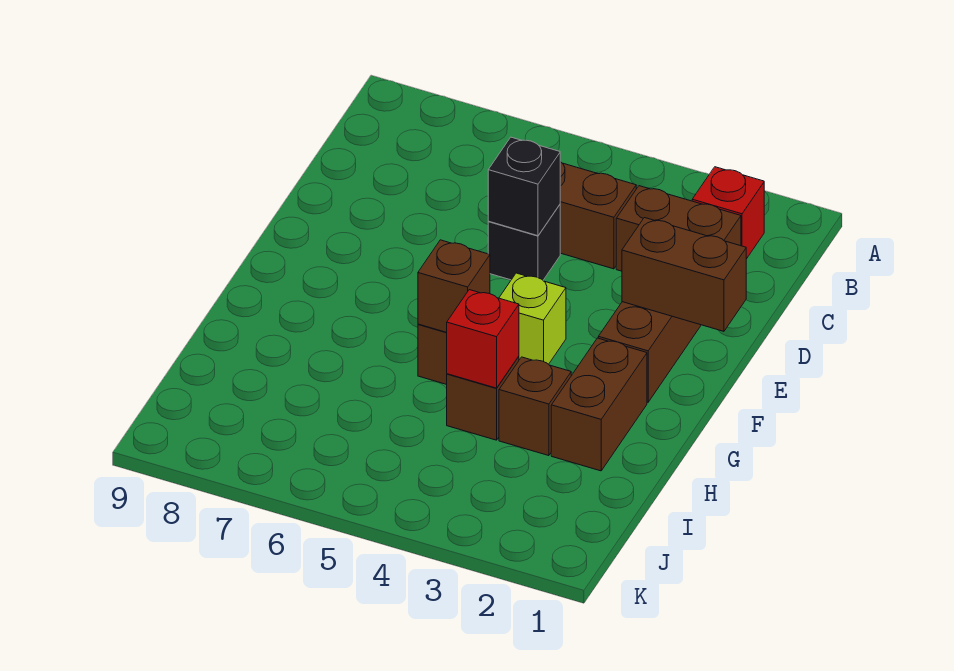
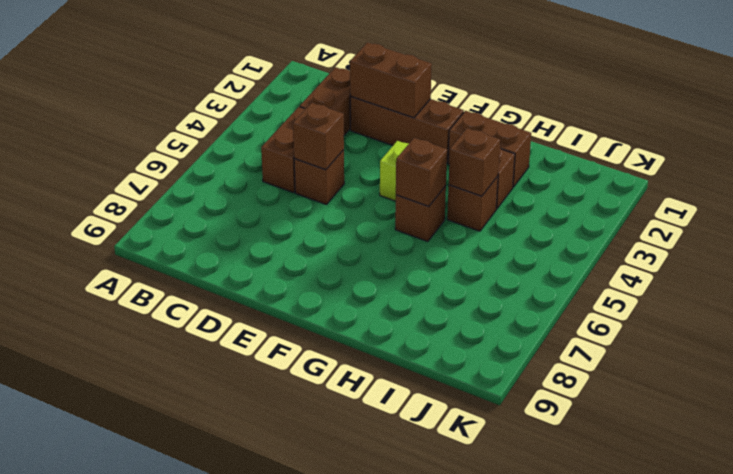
red brick B2 level 1 -> none
black brick D5 level 1 -> brown brick D5 level 1
black brick D5 level 2 -> brown brick D5 level 2
brown brick E1:E2 level 2 -> brown brick D2:E2 level 2
red brick H4 level 2 -> brown brick H4 level 2

